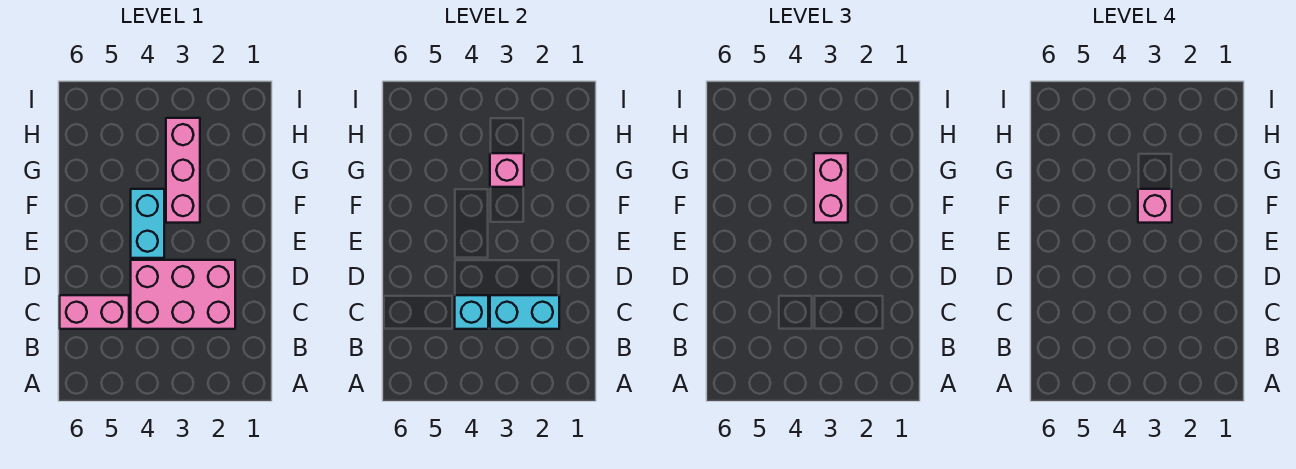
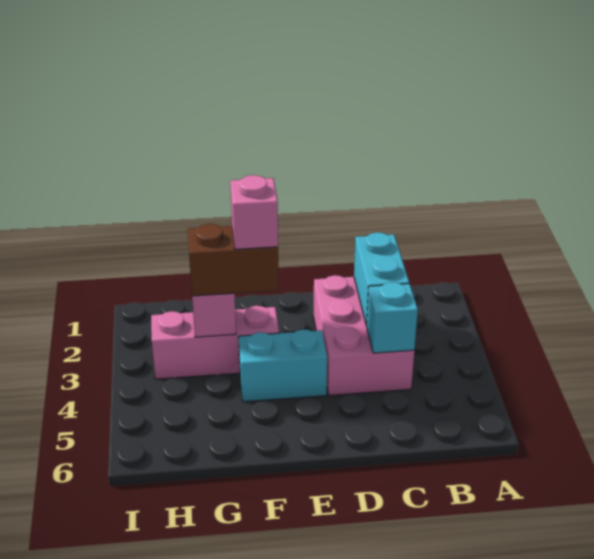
pink brick C5:C6 level 1 -> none
pink brick F3:G3 level 3 -> brown brick F3:G3 level 3

